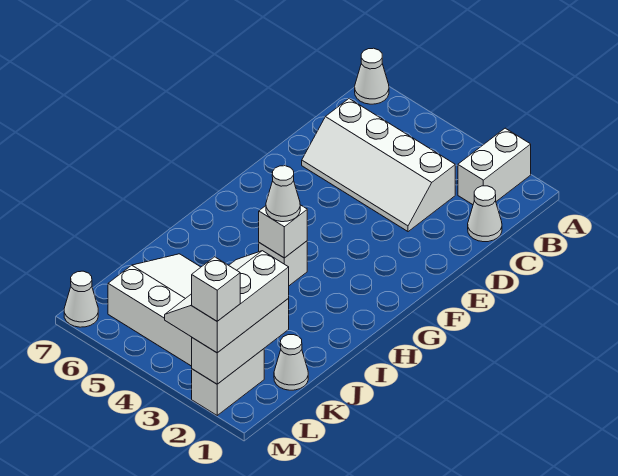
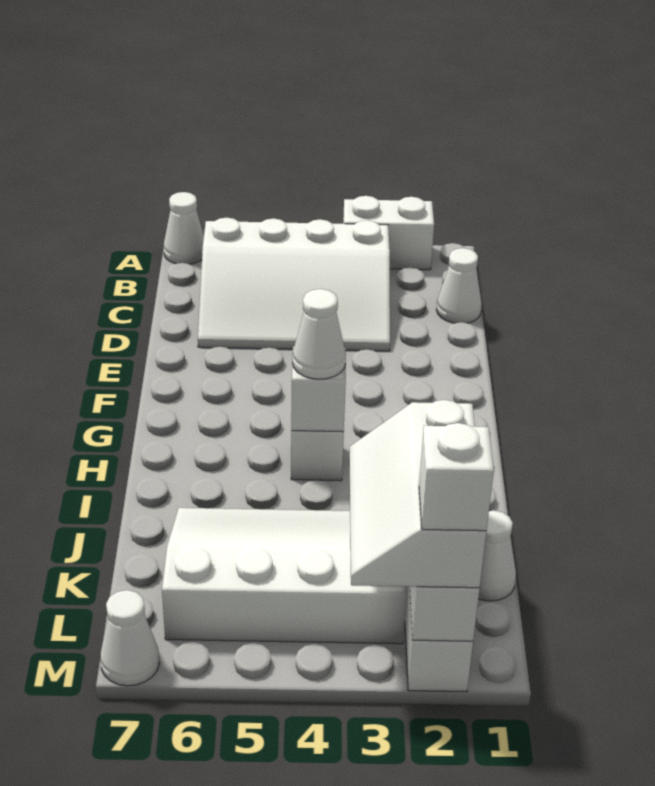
white brick A2:B2 level 1 -> white brick A2:A3 level 1
white slope C3:D6 level 1 top C -> white slope B3:D6 level 1 top B

